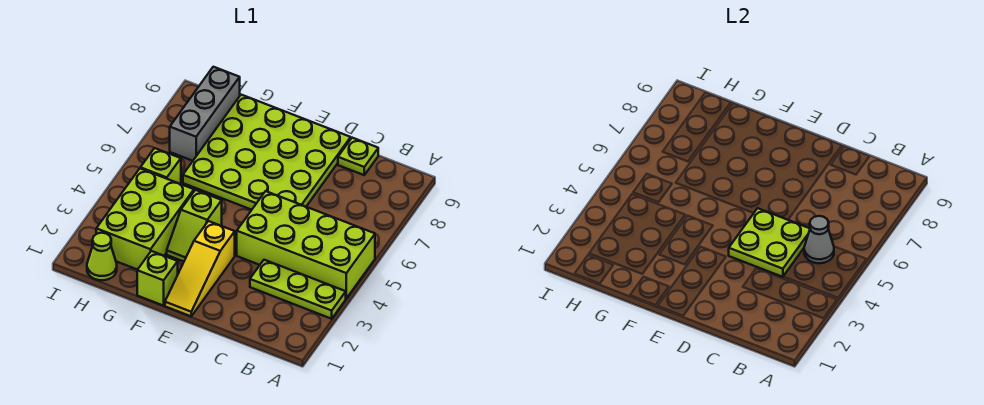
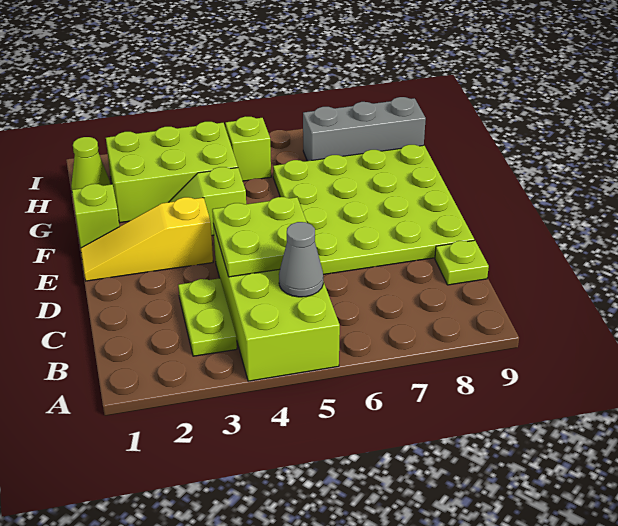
lime plate A3:C3 level 1 -> lime plate B3:C3 level 1

